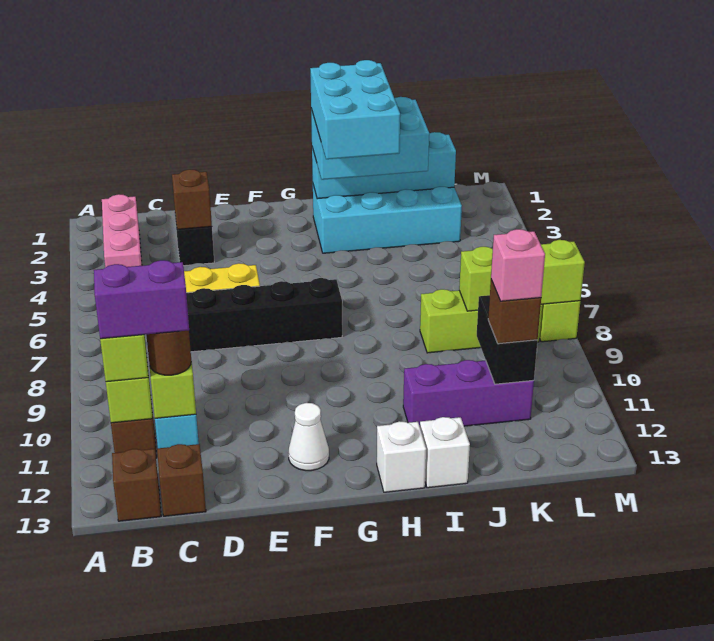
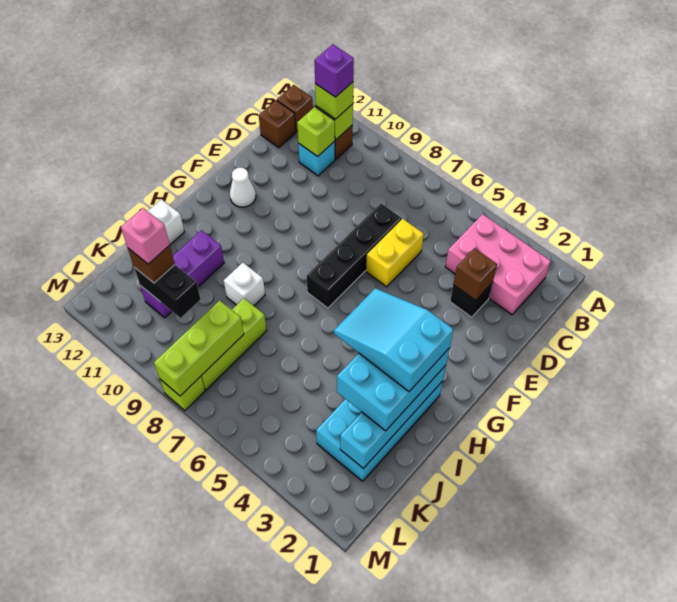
pink brick B2:B4 level 1 -> pink brick B2:C4 level 1
purple brick B11:C11 level 4 -> purple brick B11 level 4
brown round brick C11 level 3 -> none
cyan brick H2:I4 level 4 -> cyan slope H2:I4 level 4 top 2
white brick H13 level 1 -> white brick I9 level 1

